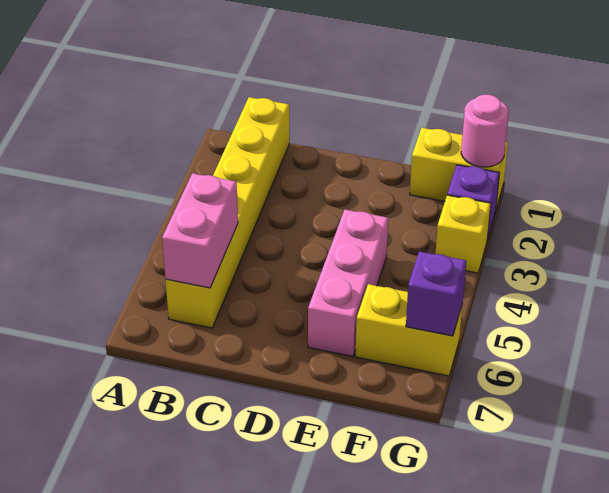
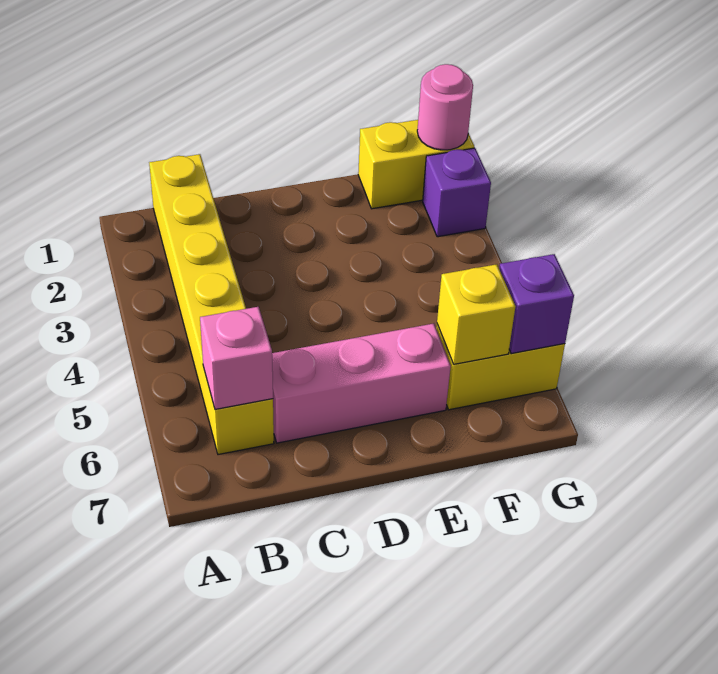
pink brick B5:B6 level 2 -> pink brick B6 level 2
pink brick E4:E6 level 1 -> pink brick C6:E6 level 1
yellow brick G3 level 1 -> yellow brick F6 level 2

